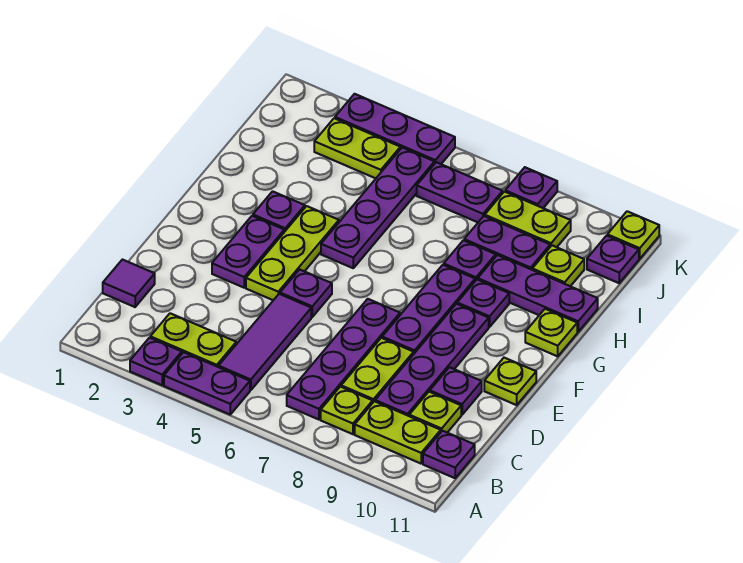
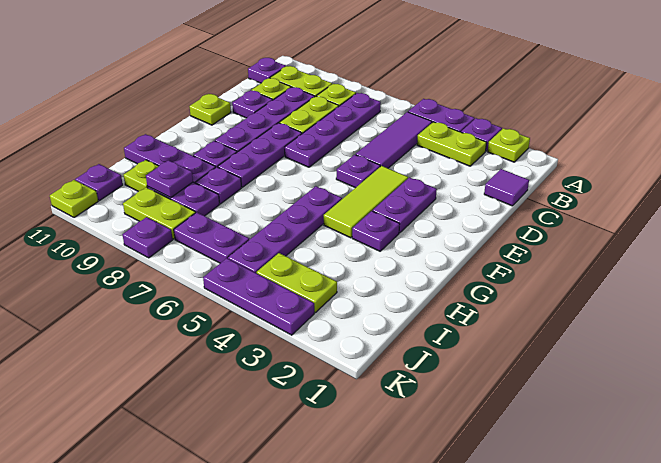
lime plate E4:G4 level 1 -> lime tile E4:G4 level 1
lime plate G11 level 1 -> lime plate A2 level 1
none -> purple plate I9 level 2

